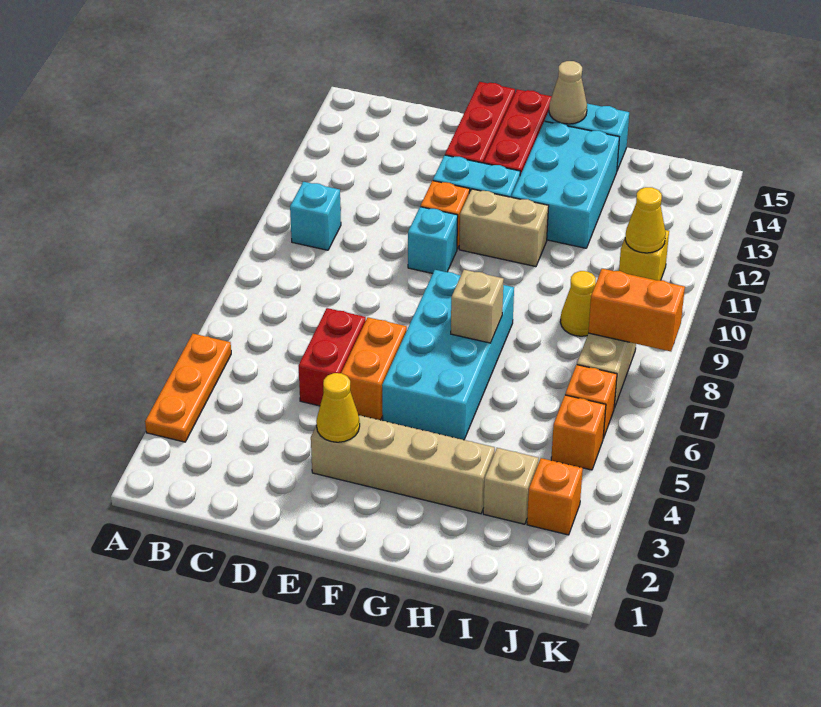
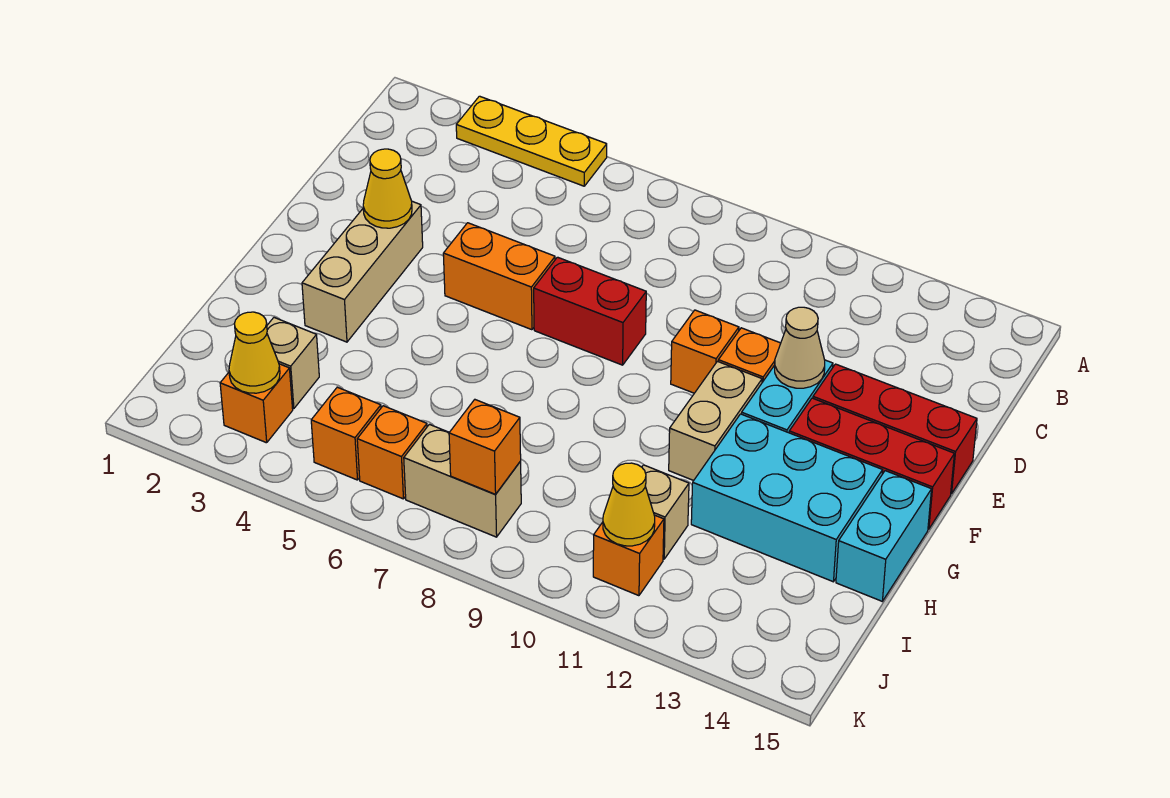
orange plate A3:A5 level 1 -> yellow plate A3:A5 level 1
cyan brick B10 level 1 -> none
red brick D5:D6 level 1 -> red brick E7:E8 level 1
tan brick E3:H3 level 1 -> tan brick E3:G3 level 1
cyan brick E10 level 1 -> orange brick E10 level 1
cyan brick F5:G8 level 1 -> none
tan brick G7 level 2 -> tan brick I11 level 1
tan cone G15 level 2 -> tan cone E12 level 2
yellow cone I9 level 1 -> yellow cone J3 level 2
orange brick J8:K8 level 2 -> orange brick J8 level 2
yellow brick J11 level 1 -> orange brick J11 level 1

